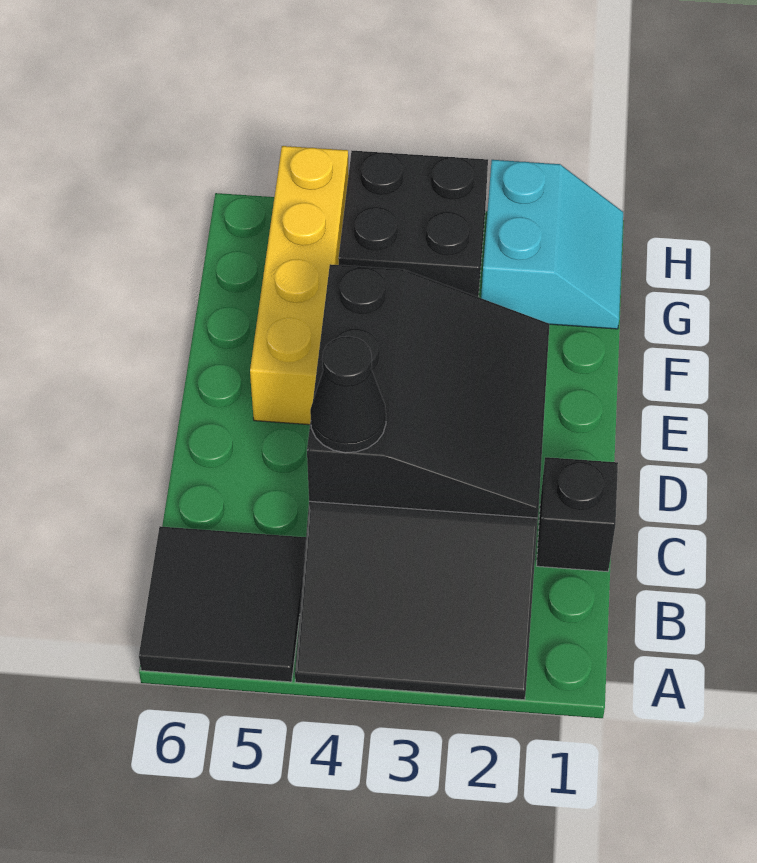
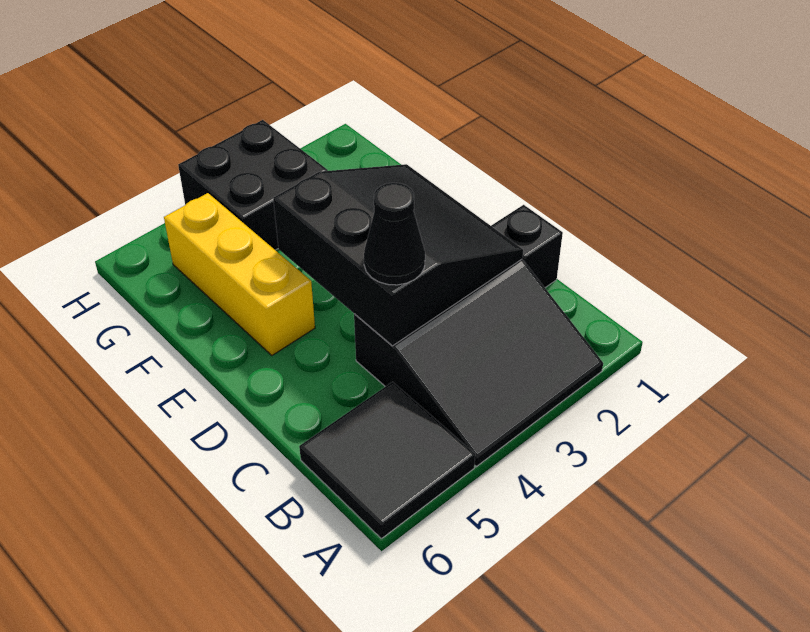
yellow brick E5:H5 level 1 -> yellow brick E5:G5 level 1
cyan slope G1:H2 level 1 top 2 -> none

